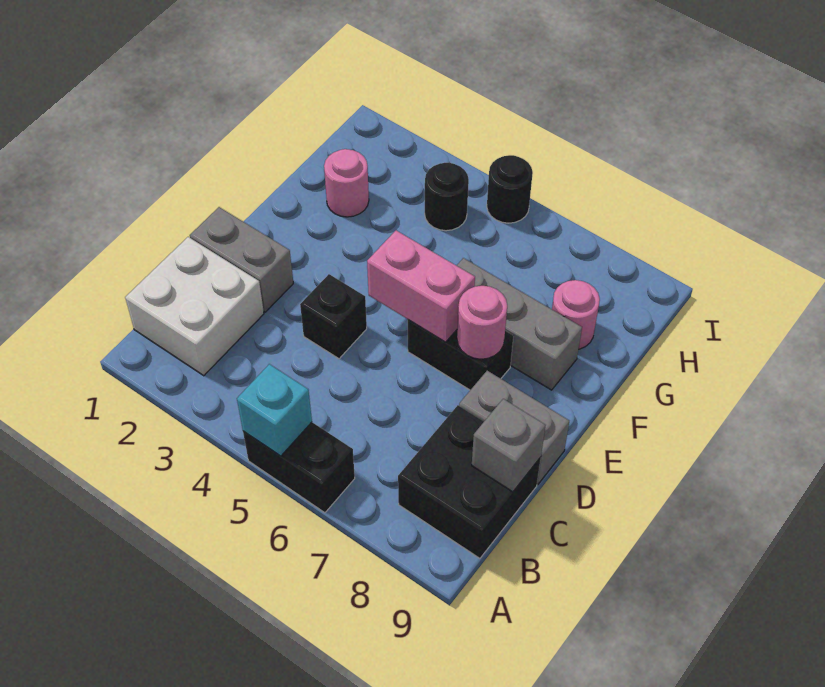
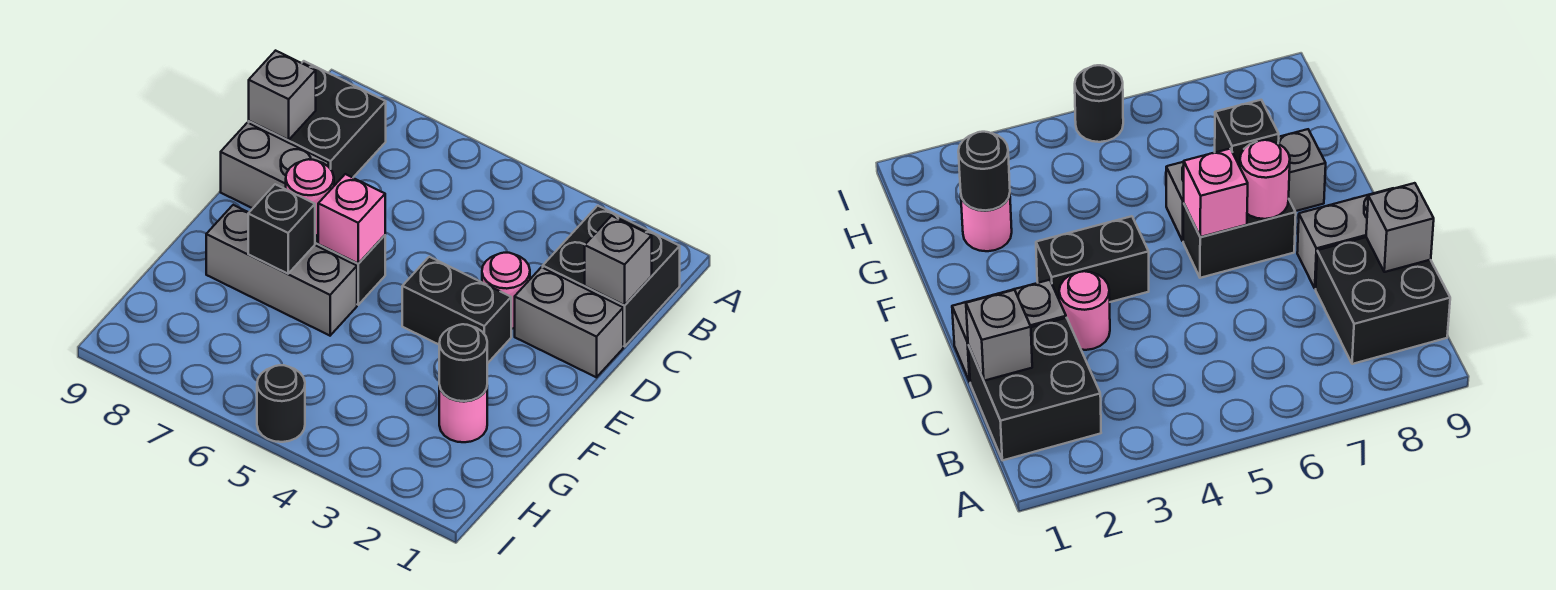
black brick A5:A6 level 1 -> black brick E3:E4 level 1
cyan brick A5 level 2 -> none
white brick B1:C2 level 1 -> black brick B1:C2 level 1
none -> grey brick C1 level 2
black brick D4 level 1 -> black brick F7 level 2
pink brick E5:E6 level 2 -> pink brick E6 level 2
pink round brick G8 level 1 -> pink round brick D3 level 1
black round brick H4 level 1 -> black round brick G2 level 2

